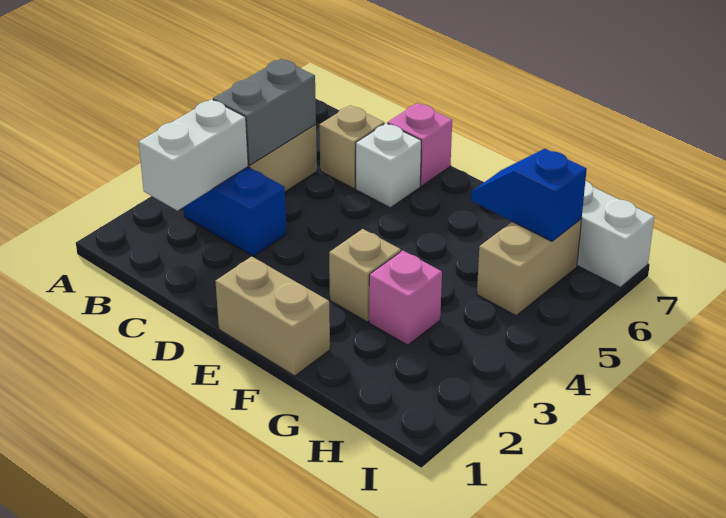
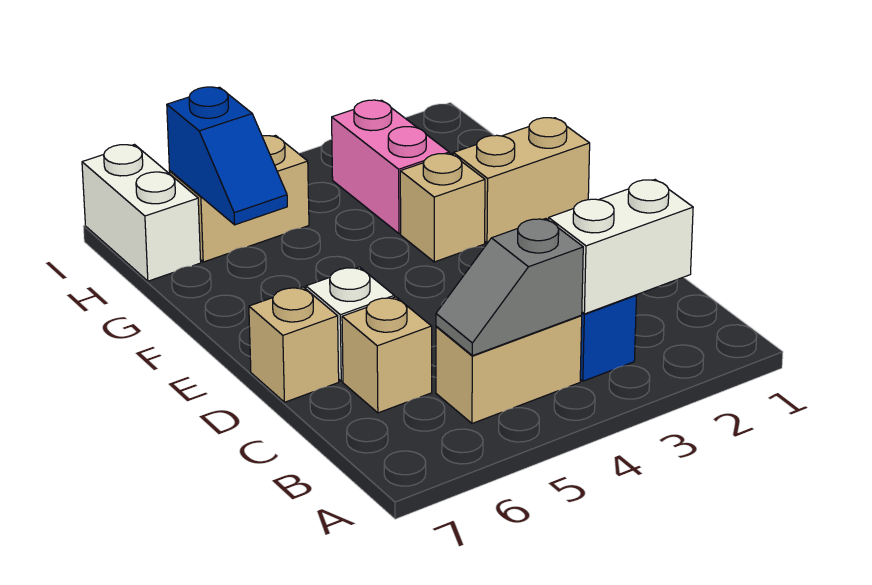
grey brick B4:B5 level 2 -> grey slope B4:B5 level 2 top 4
pink brick D7 level 1 -> tan brick D7 level 1
tan brick E1:F1 level 1 -> tan brick F1:F2 level 1
pink brick G3 level 1 -> pink brick G3:H3 level 1

